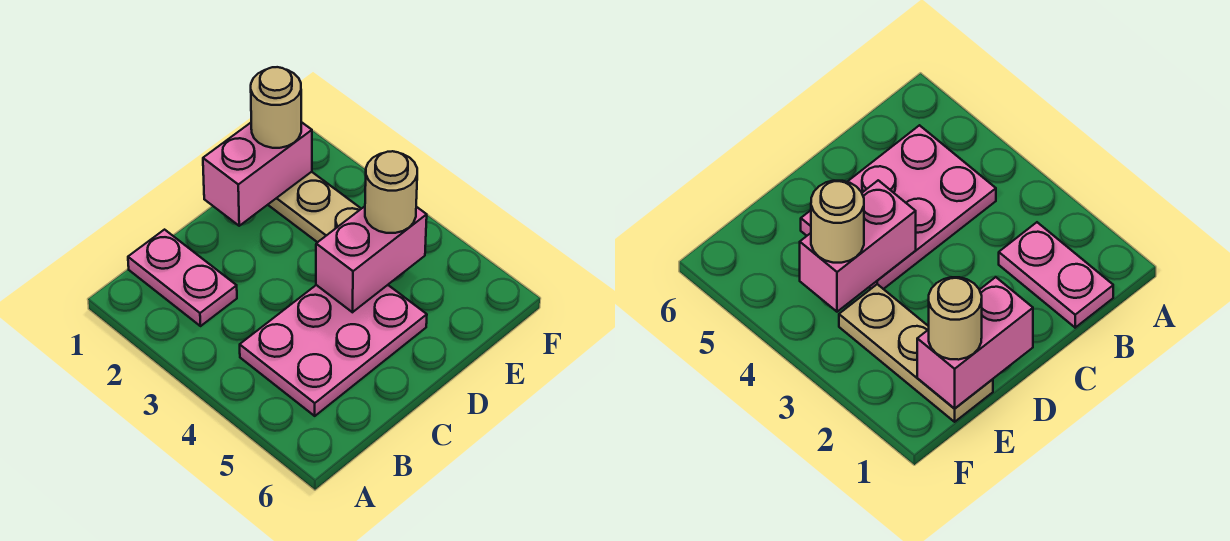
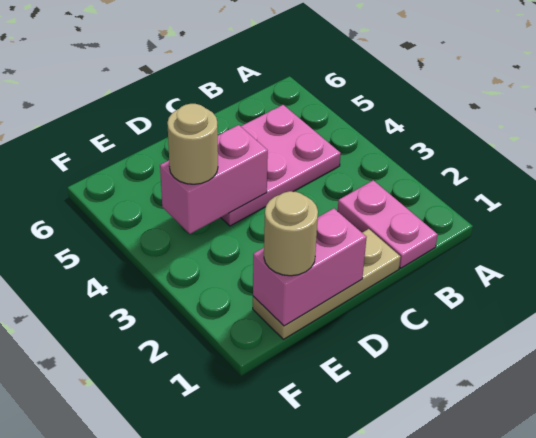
tan plate E1:E3 level 1 -> tan plate C1:E1 level 1

